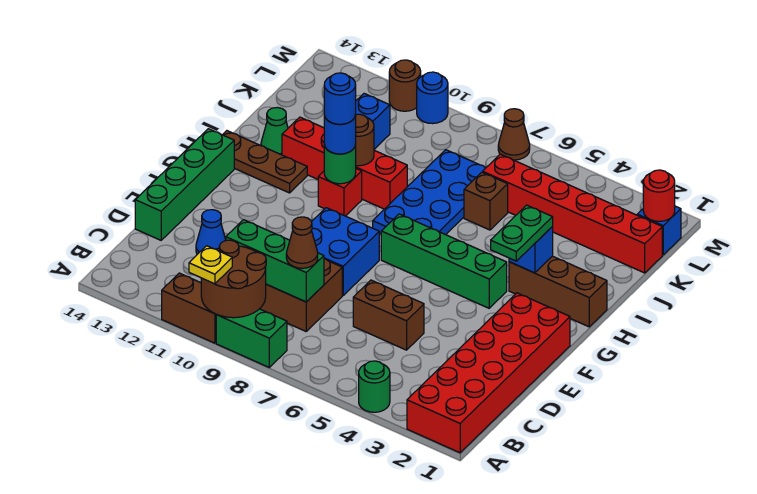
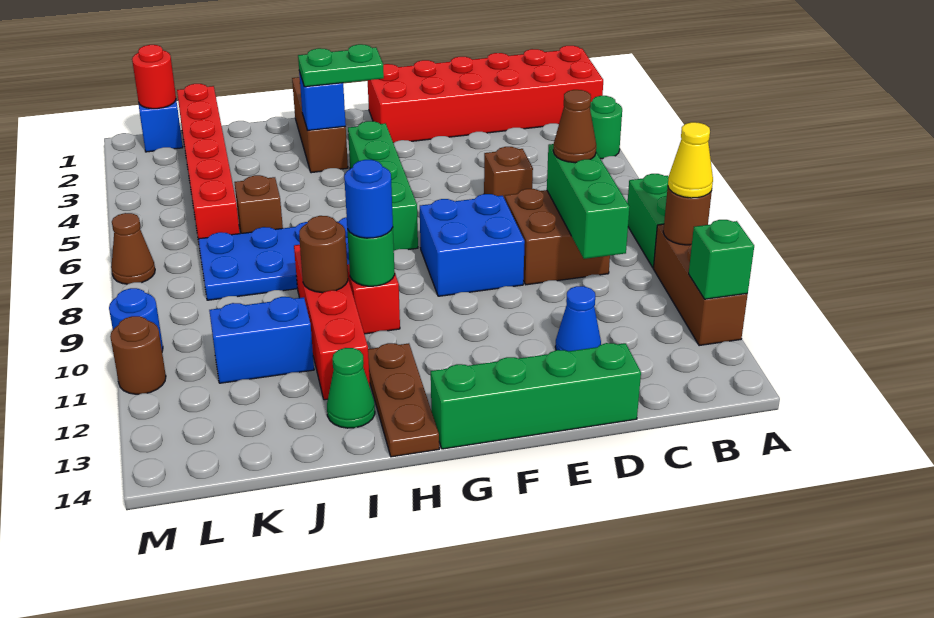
brown round brick A9:B10 level 2 -> brown round brick A10 level 2
brown brick A10:A11 level 1 -> brown brick A10:A12 level 1
yellow plate A10 level 3 -> yellow cone A10 level 3
none -> green brick A12 level 2
brown brick D5:D6 level 1 -> brown brick D6 level 1
blue round brick H10 level 4 -> none

